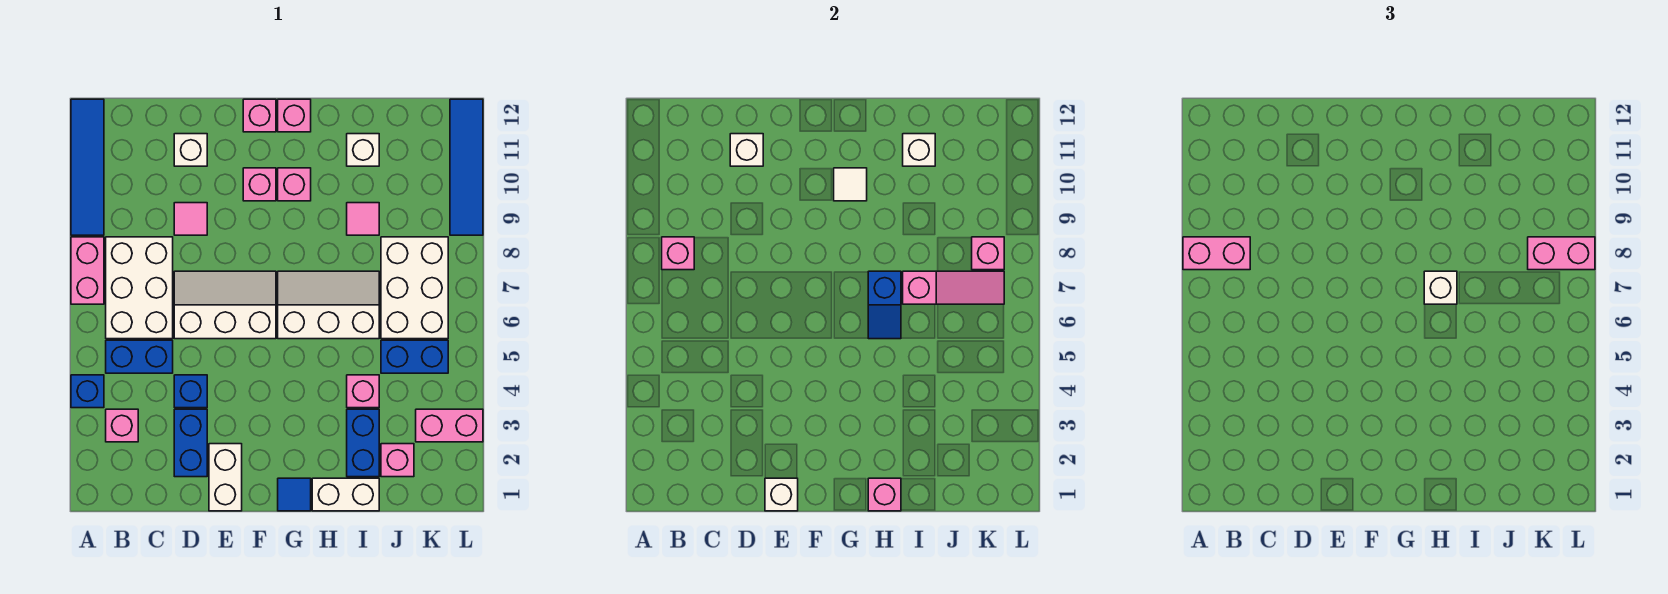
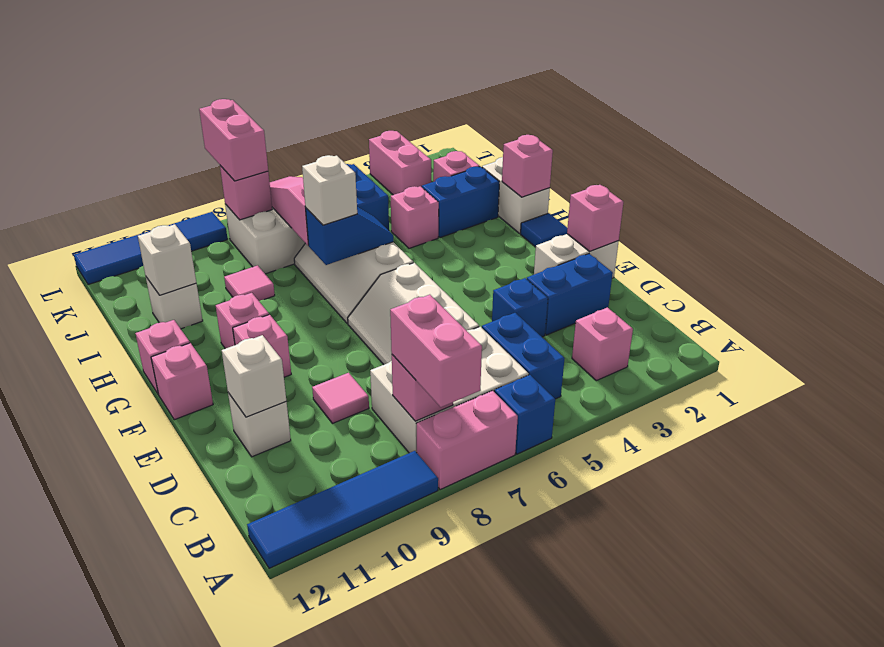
blue brick A4 level 1 -> blue brick A6 level 1
white brick E1 level 2 -> pink brick E1 level 2
white tile G10 level 2 -> none

